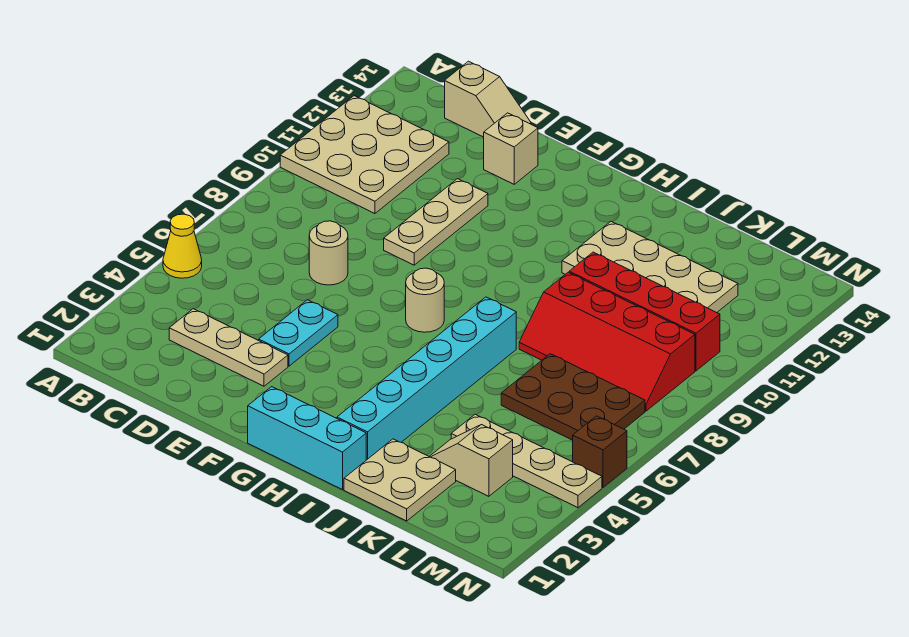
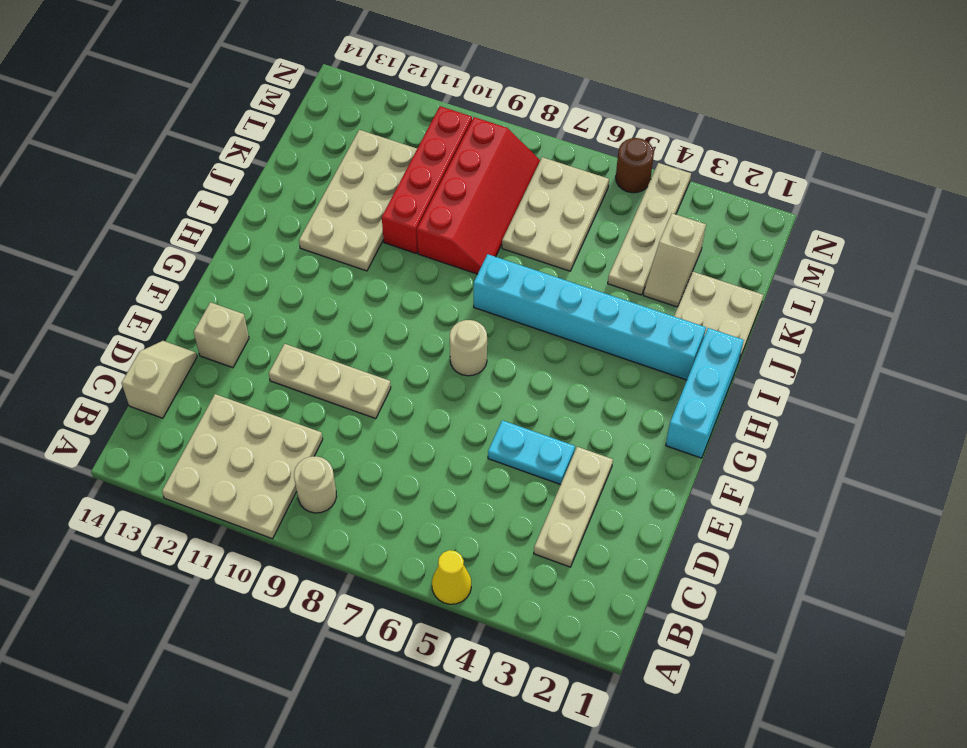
tan round brick D7 level 1 -> tan round brick B9 level 1
brown plate K6:M7 level 1 -> tan plate K6:M7 level 1
brown brick N5 level 1 -> brown round brick N5 level 1

